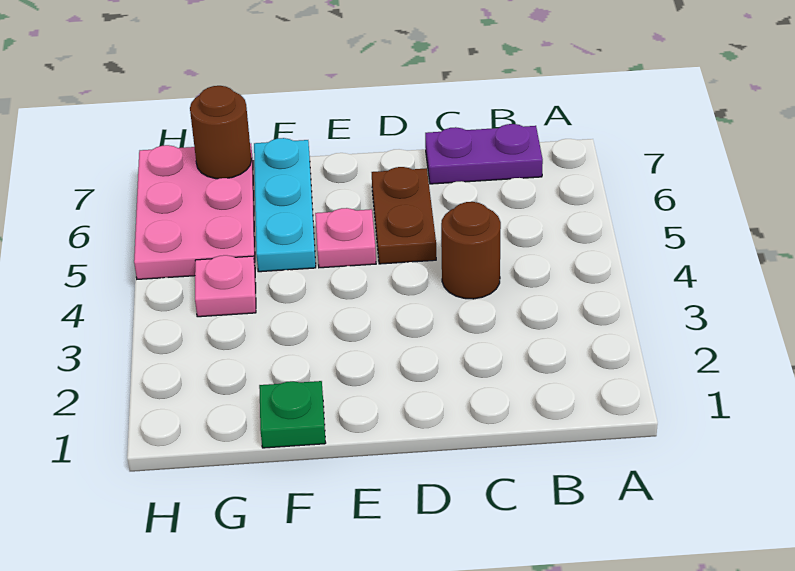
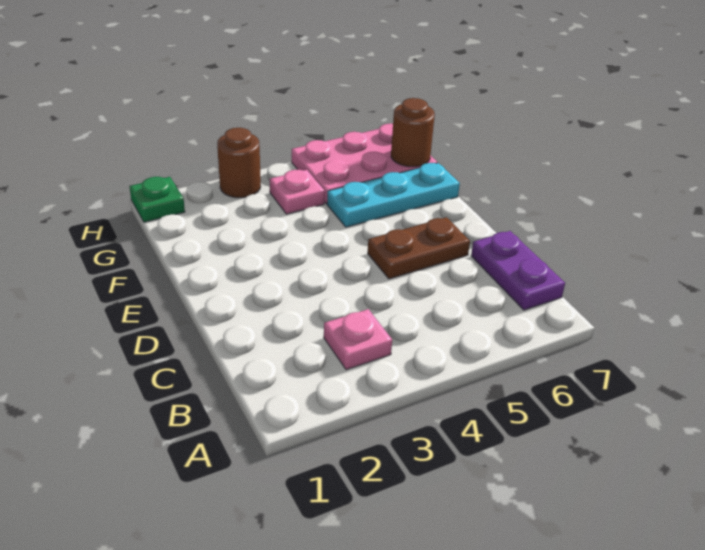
brown round brick C4 level 1 -> brown round brick H3 level 1
pink plate E5 level 1 -> pink plate B3 level 1
green plate F1 level 1 -> green plate H1 level 1

